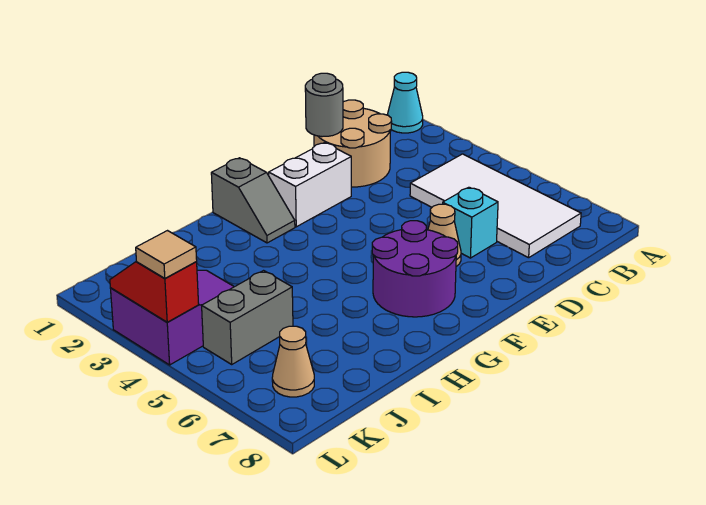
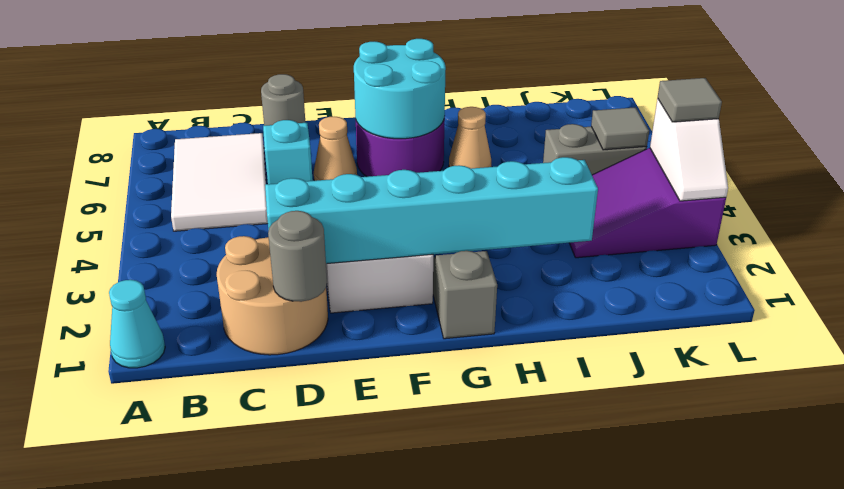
white tile B4:C7 level 1 -> white tile B5:C7 level 1
none -> cyan brick D2:I2 level 2
none -> grey round brick D8 level 1
none -> cyan round brick F6:G7 level 2
none -> grey tile K5 level 2
tan cone K7 level 1 -> tan cone H6 level 1
red slope L3:L4 level 2 top 4 -> white slope L3:L4 level 2 top 4
tan tile L4 level 3 -> grey tile L4 level 3

